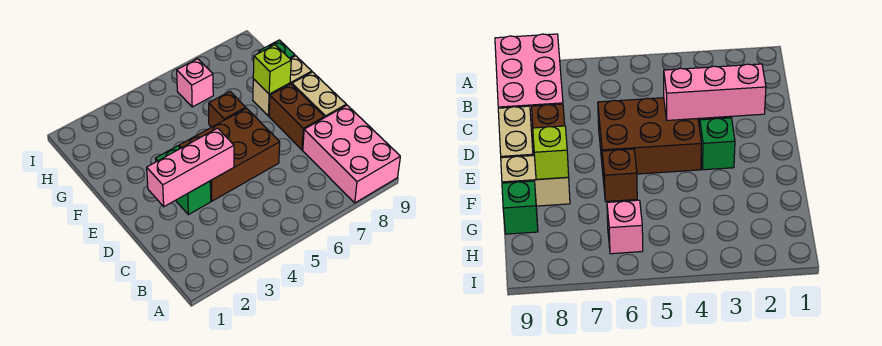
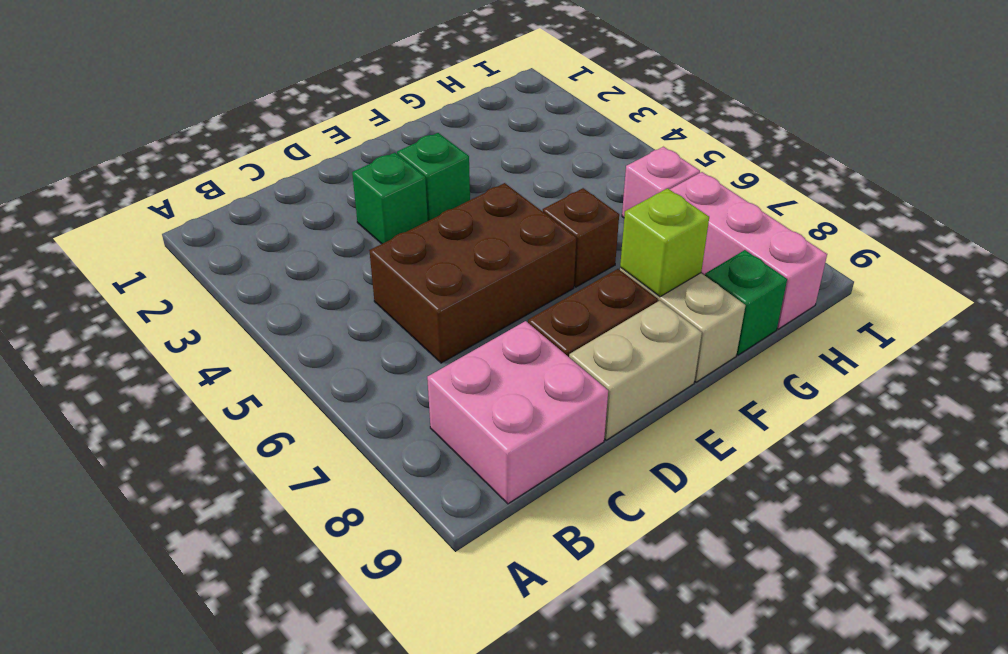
pink brick A8:C9 level 1 -> pink brick B8:C9 level 1
pink brick D2:D4 level 2 -> pink brick H7:H9 level 1
brown brick D4:E6 level 1 -> brown brick C5:E6 level 1

